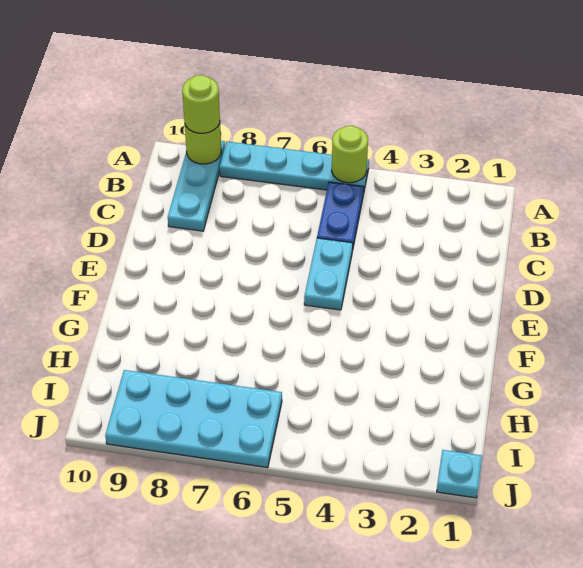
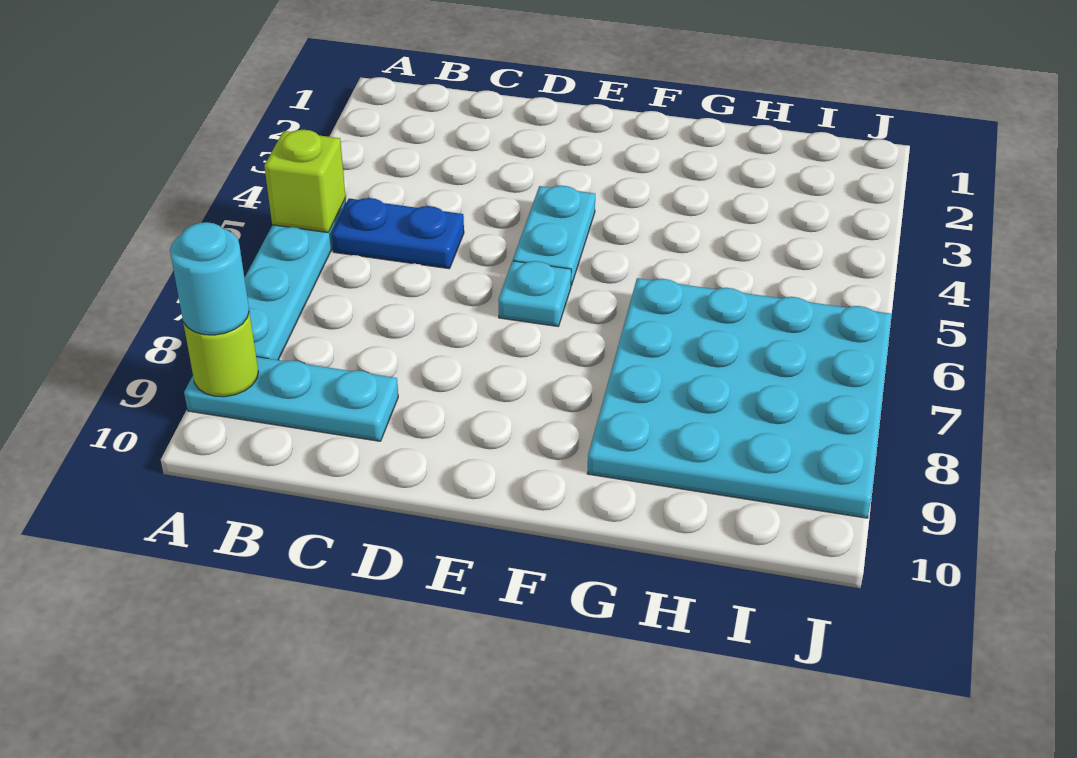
lime round brick A5 level 2 -> lime brick A5 level 2
lime round brick A9 level 3 -> cyan round brick A9 level 3
cyan plate D5:E5 level 1 -> cyan plate E4:E5 level 1
cyan plate I6:J9 level 1 -> cyan plate G6:J9 level 1
cyan plate J1 level 1 -> cyan plate E6 level 1

